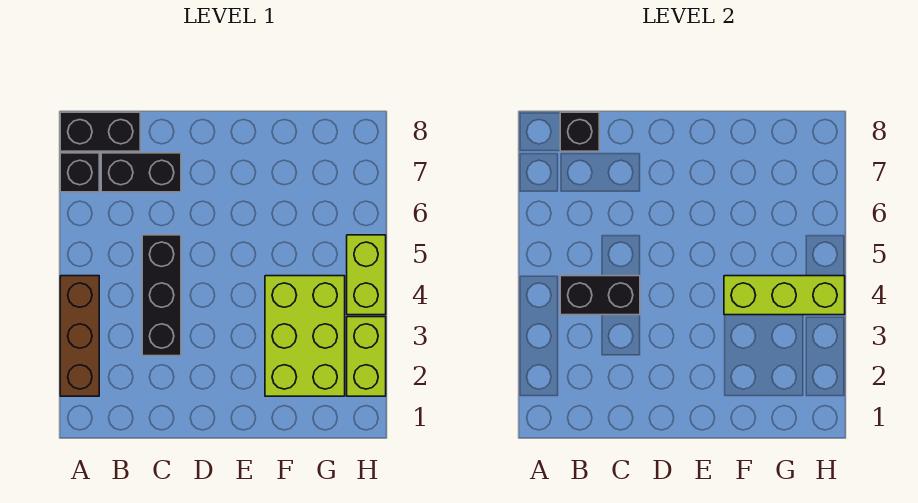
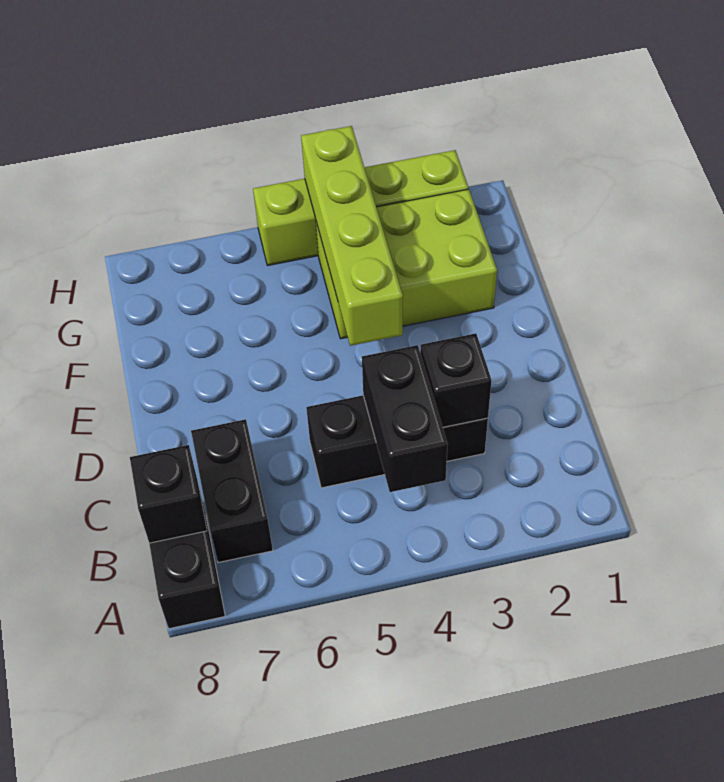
brown brick A2:A4 level 1 -> none
black brick A7 level 1 -> black brick C3 level 2
lime brick F4:H4 level 2 -> lime brick E4:H4 level 2

